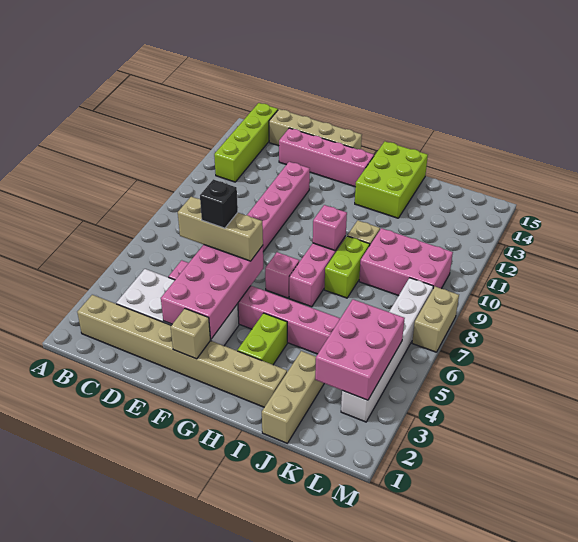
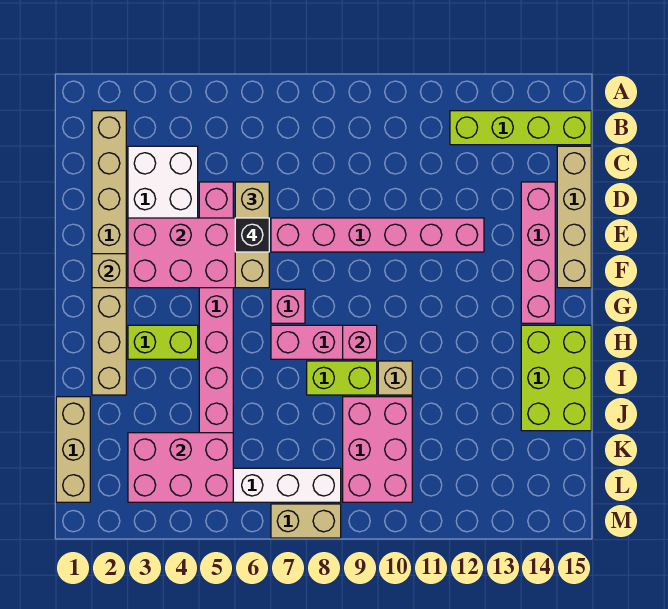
lime brick H13:I15 level 1 -> lime brick H14:J15 level 1
tan brick J1:J3 level 1 -> tan brick J1:L1 level 1

